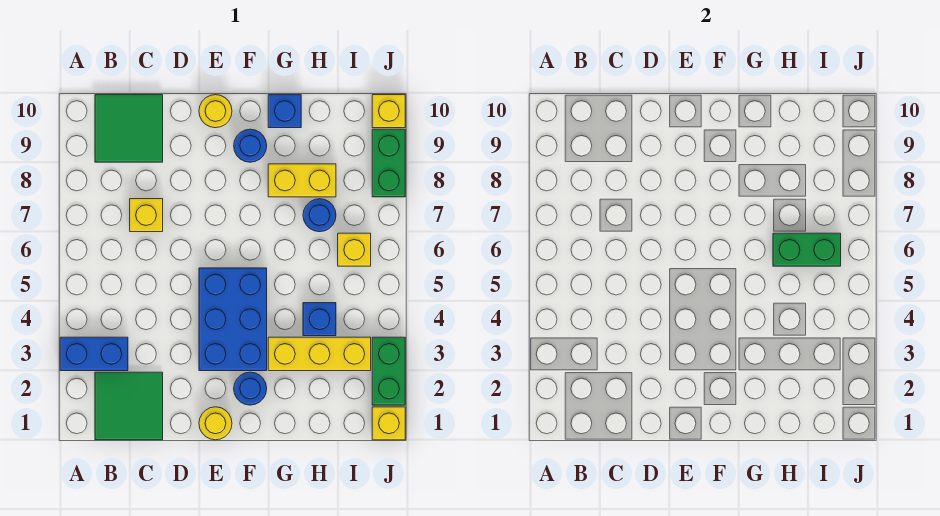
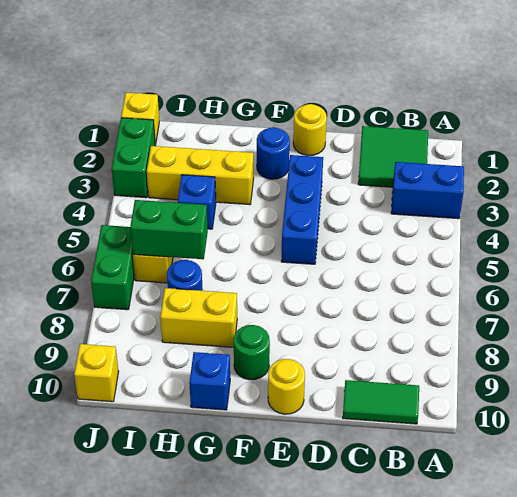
green tile B9:C10 level 1 -> green tile B10:C10 level 1
yellow brick C7 level 1 -> none
blue brick E3:F5 level 1 -> blue brick E3:E5 level 1
blue round brick F9 level 1 -> green round brick F9 level 1
green brick J8:J9 level 1 -> green brick J6:J7 level 1

